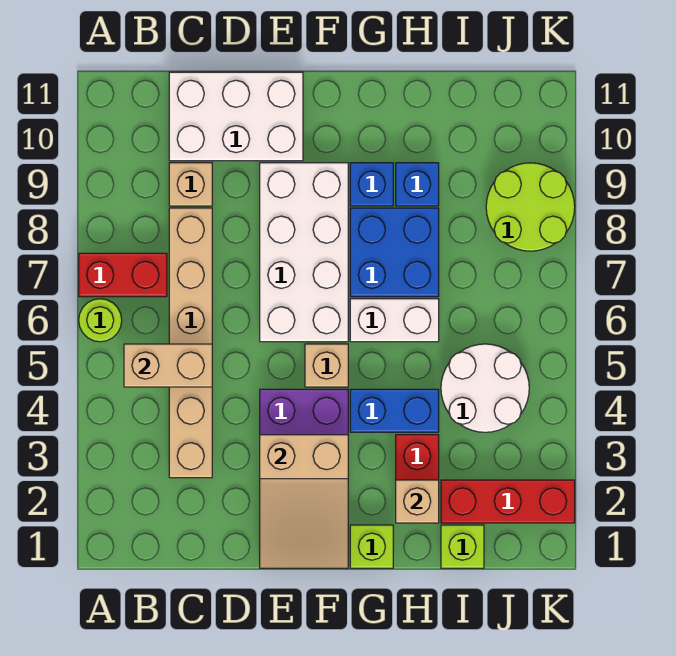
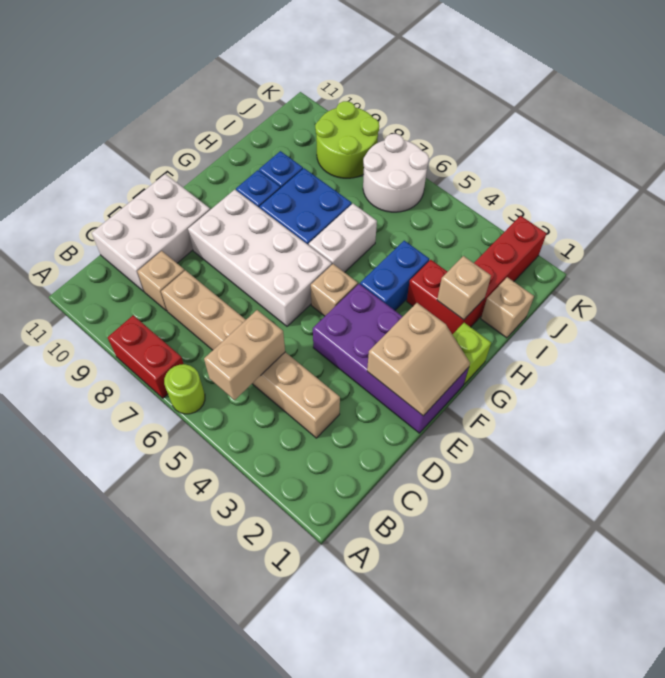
red brick A7:B7 level 1 -> red brick A7:A8 level 1
tan slope E1:F3 level 2 top 3 -> tan slope E1:F2 level 2 top 2
lime brick I1 level 1 -> tan brick I1 level 1
white round brick I4:J5 level 1 -> white round brick J6:K7 level 1

